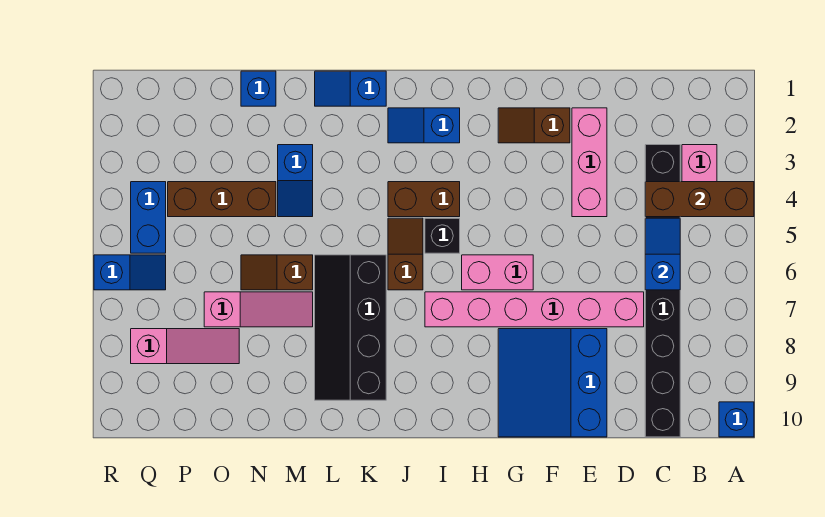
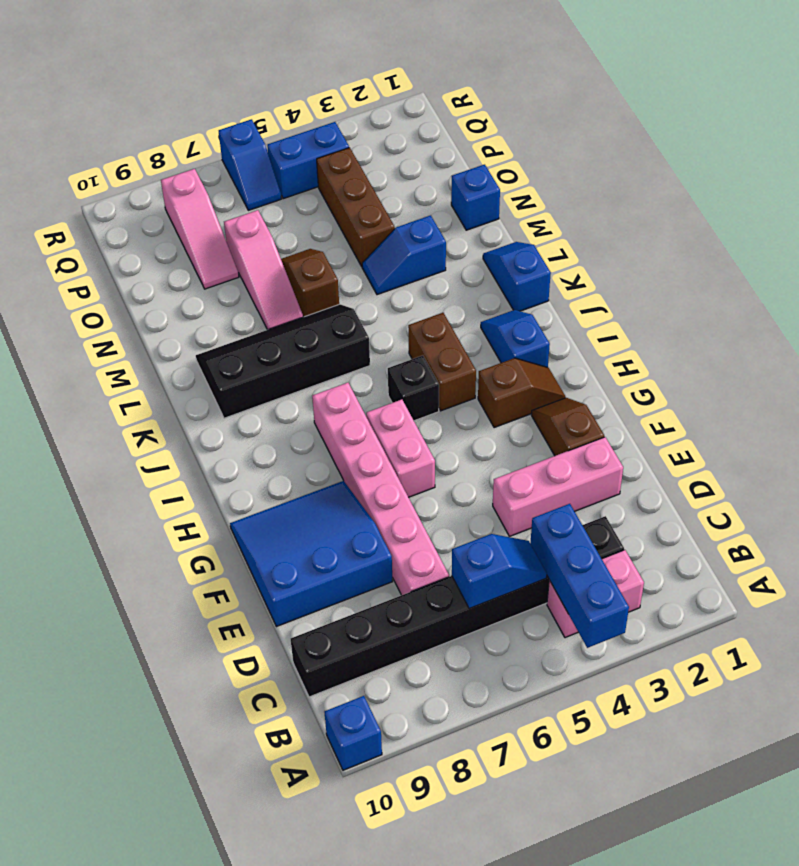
brown brick A4:C4 level 2 -> blue brick A4:C4 level 2
brown slope J5:J6 level 1 top 6 -> brown slope H2:H3 level 1 top 3

